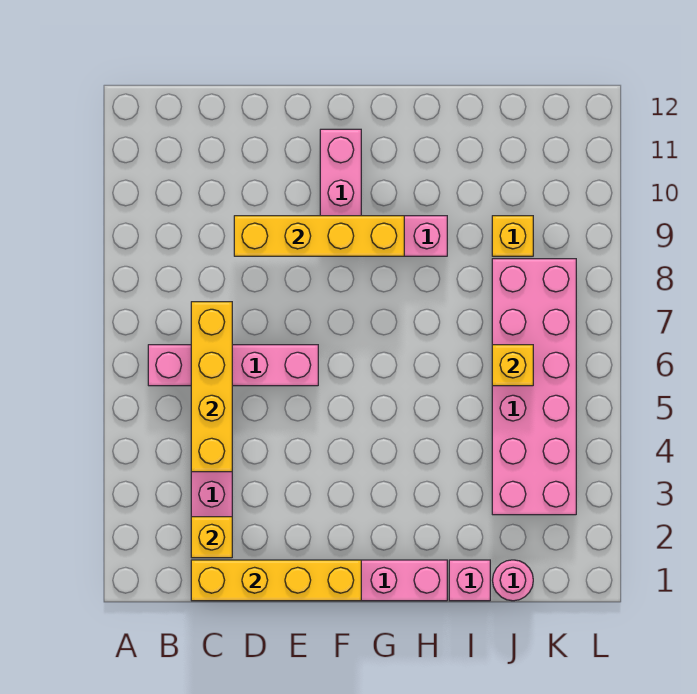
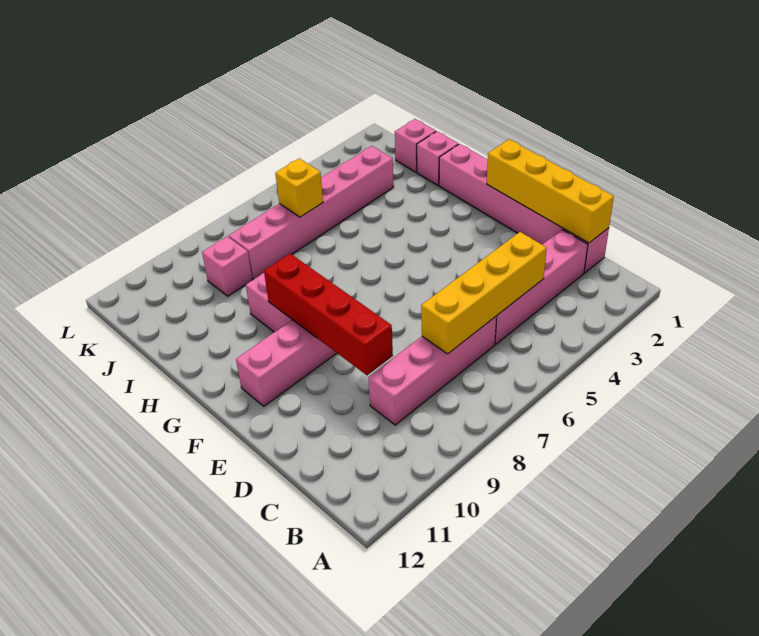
pink brick B6:E6 level 1 -> pink brick C6:C9 level 1
yellow brick C2 level 2 -> none
yellow brick D9:G9 level 2 -> red brick D9:G9 level 2
pink round brick J1 level 1 -> pink brick J1 level 1
pink brick J3:K8 level 1 -> pink brick J3:J8 level 1
yellow brick J9 level 1 -> pink brick J9 level 1

